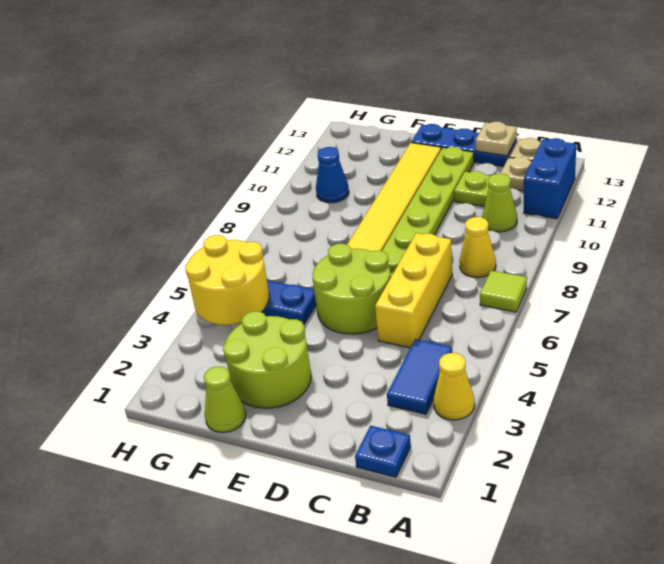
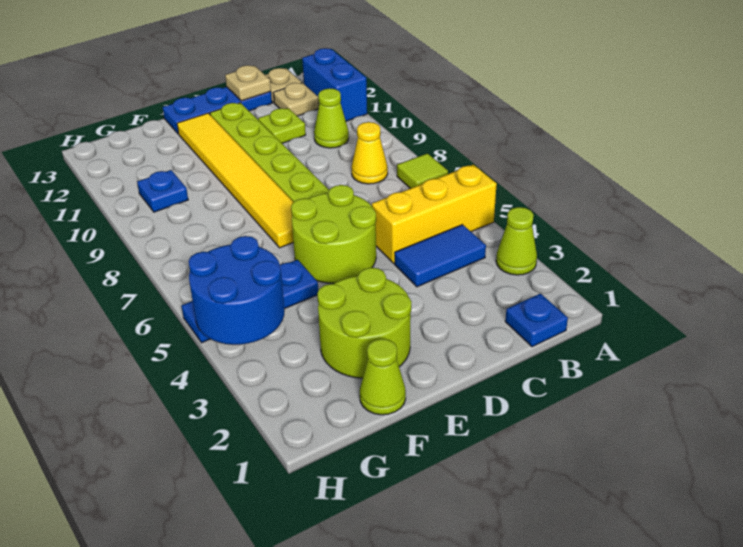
yellow cone A3 level 1 -> lime cone A3 level 1
blue tile B3:B4 level 1 -> blue tile B4:C4 level 1
yellow brick C5:C7 level 1 -> yellow brick A5:C5 level 1
yellow round brick G4:H5 level 2 -> blue round brick G4:H5 level 2
blue cone G10 level 1 -> blue plate G10 level 1

